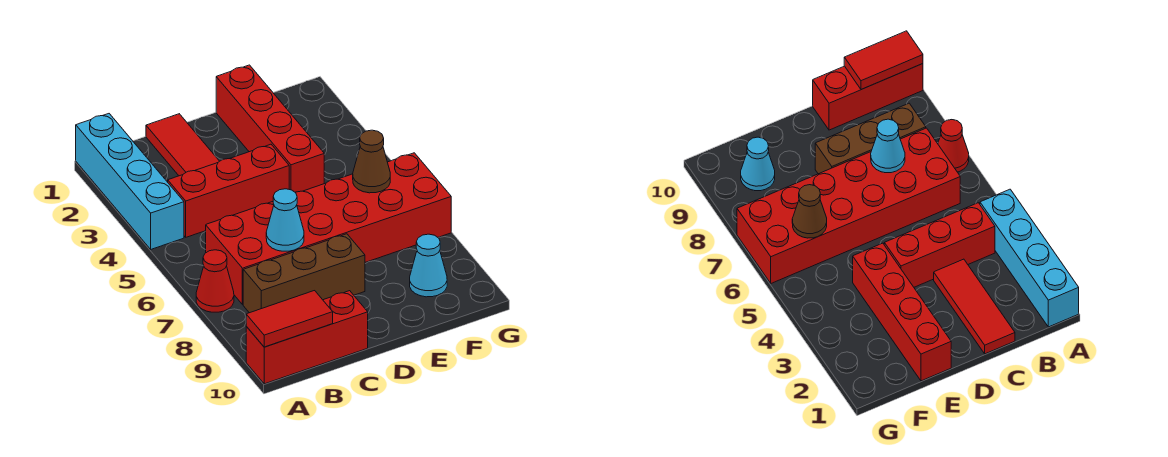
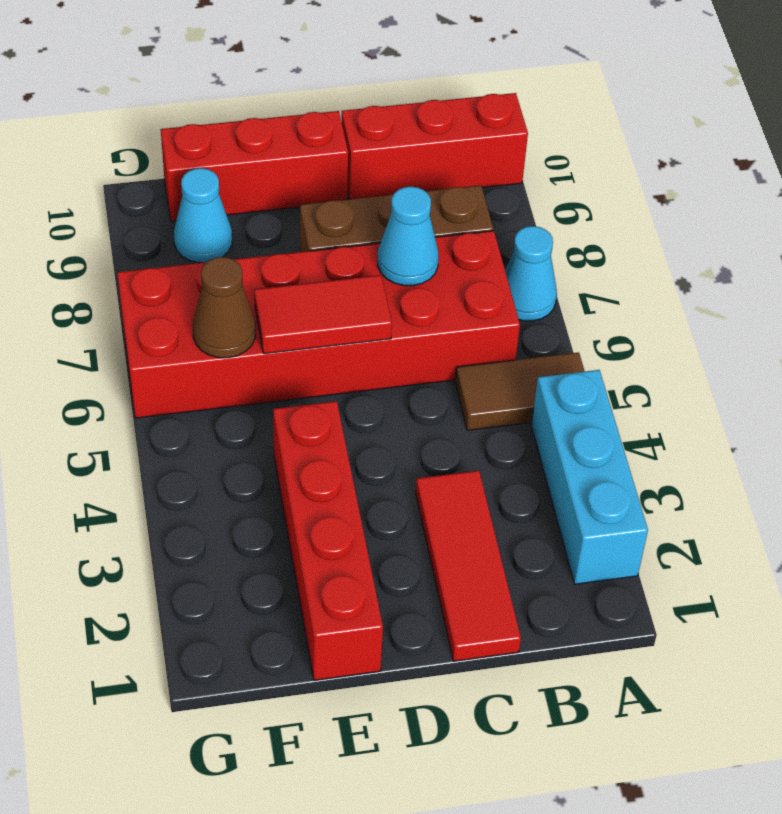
cyan brick A1:A4 level 1 -> cyan brick A2:A4 level 1
none -> brown tile A5:B5 level 1
red cone A7 level 1 -> cyan cone A7 level 1
red tile A10:B10 level 2 -> red tile D6:E6 level 2
red brick B4:D4 level 1 -> red brick D10:F10 level 1

